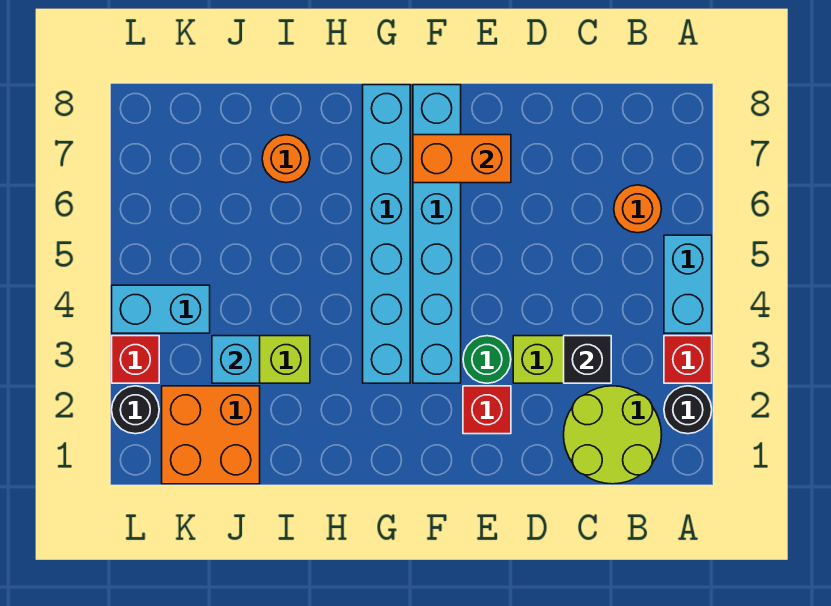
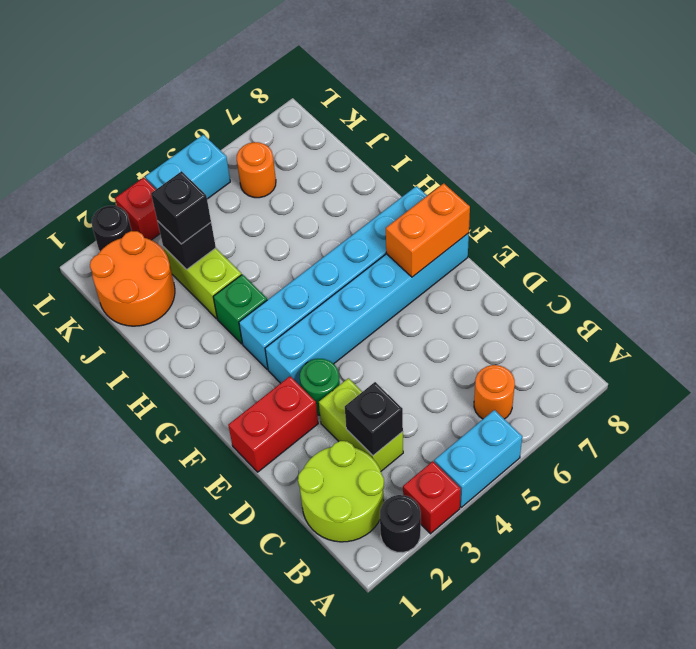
red brick E2 level 1 -> red brick E1:E2 level 1
orange brick E7:F7 level 2 -> orange brick F7:F8 level 2
none -> green brick H3 level 1
orange round brick I7 level 1 -> orange round brick K6 level 1
orange brick J1:K2 level 1 -> orange round brick J1:K2 level 1
cyan brick J3 level 2 -> black brick J3 level 2
none -> black brick J3 level 3
cyan brick K4:L4 level 1 -> cyan brick L4:L5 level 1

